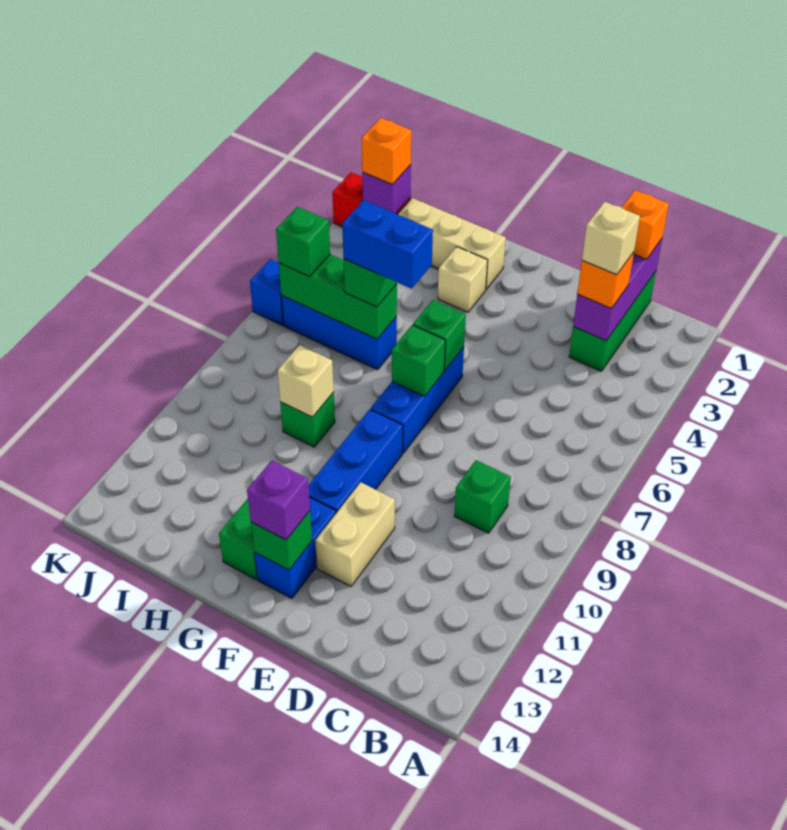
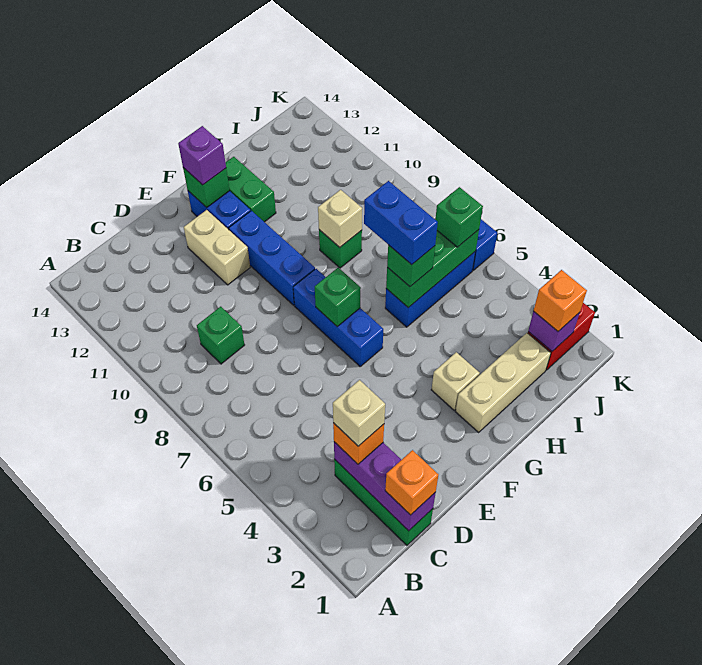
green brick F6 level 2 -> none
blue brick G6:H6 level 4 -> blue brick H6:H7 level 4

